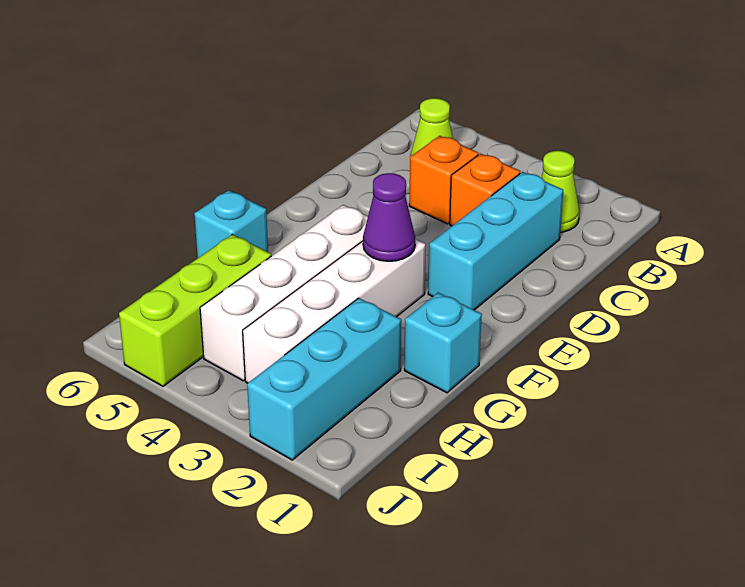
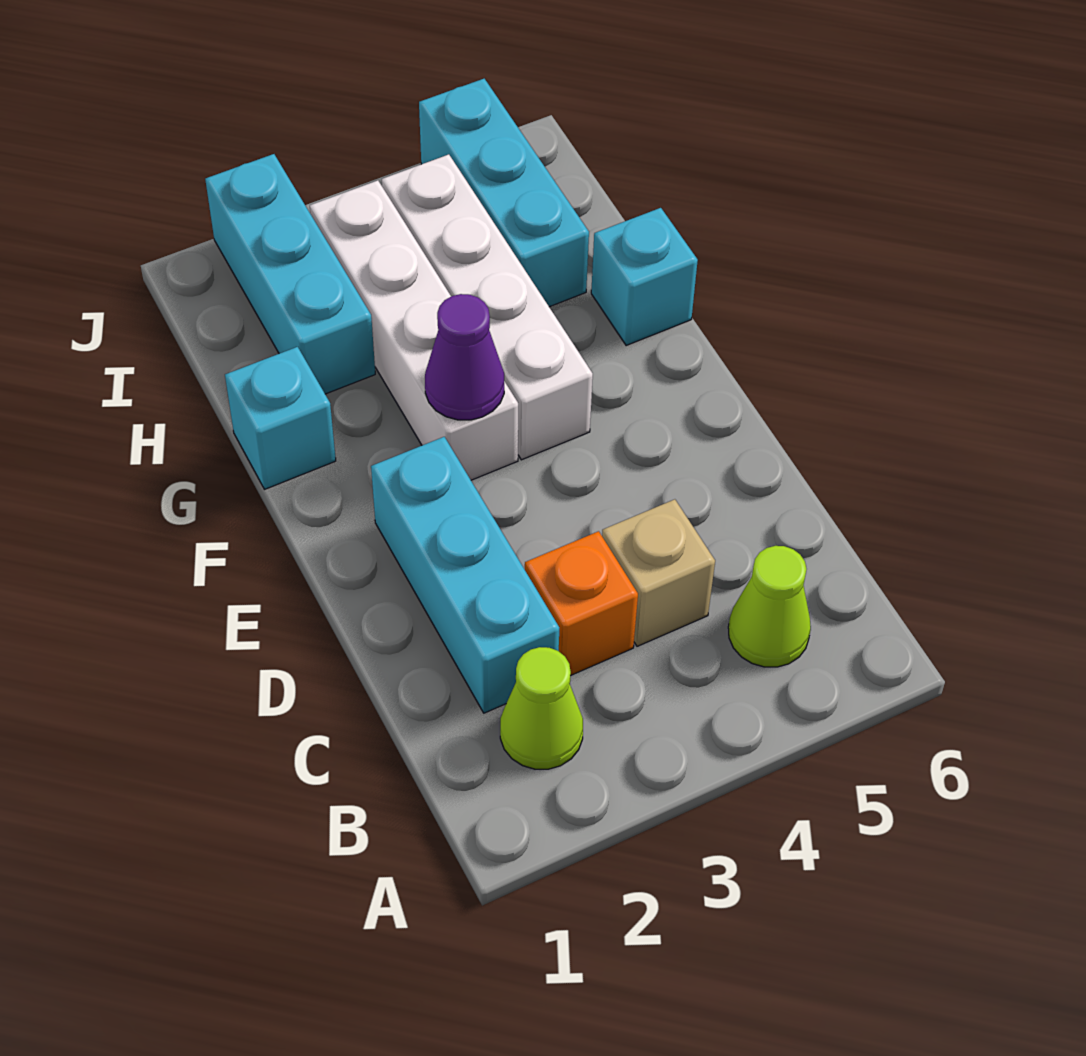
orange brick C4 level 1 -> tan brick C4 level 1
lime brick H5:J5 level 1 -> cyan brick H5:J5 level 1

